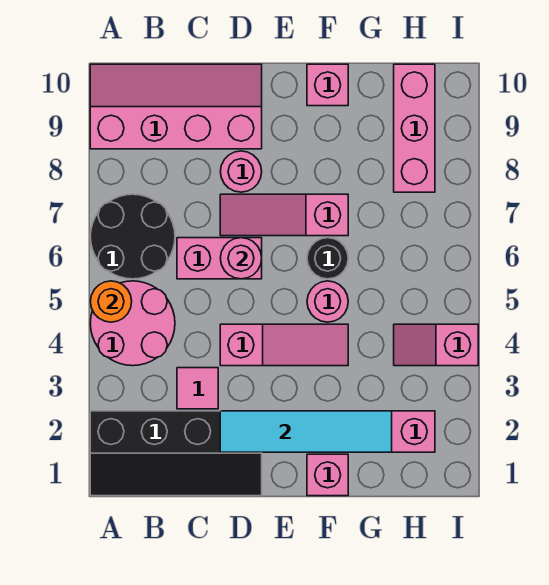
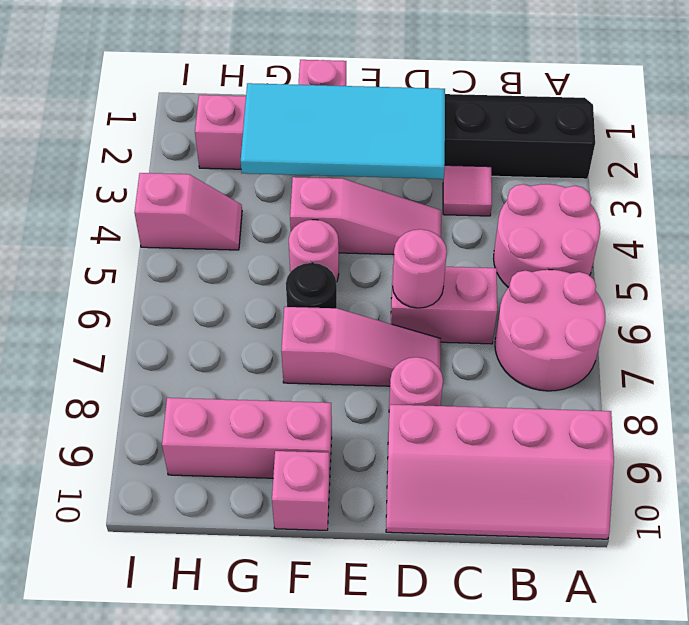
orange round brick A5 level 2 -> none
black round brick A6:B7 level 1 -> pink round brick A6:B7 level 1
cyan tile D2:G2 level 2 -> cyan tile D2:G3 level 2
pink slope D4:F4 level 1 top D -> pink slope D4:F4 level 1 top F
pink brick H8:H10 level 1 -> pink brick F9:H9 level 1

